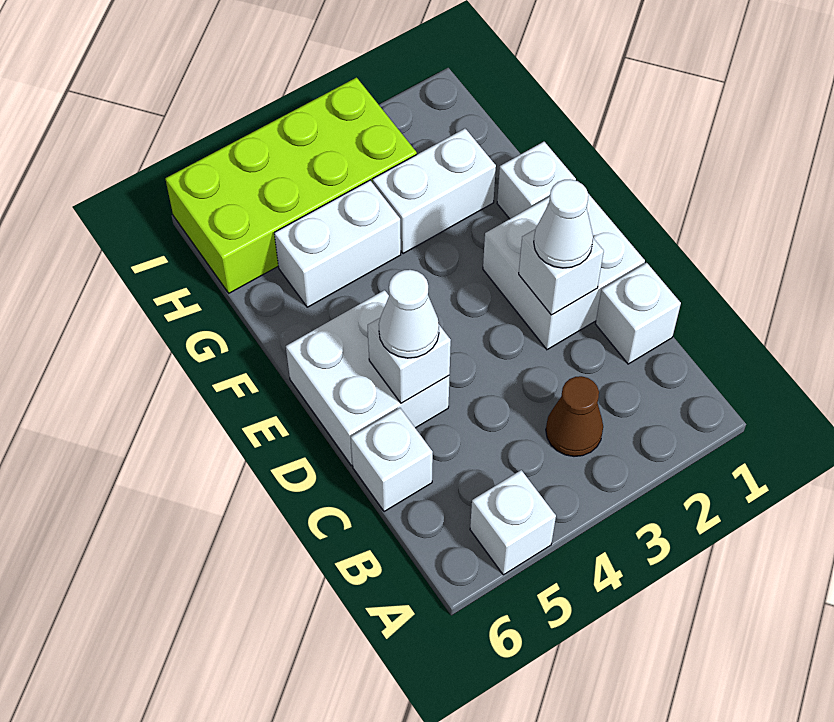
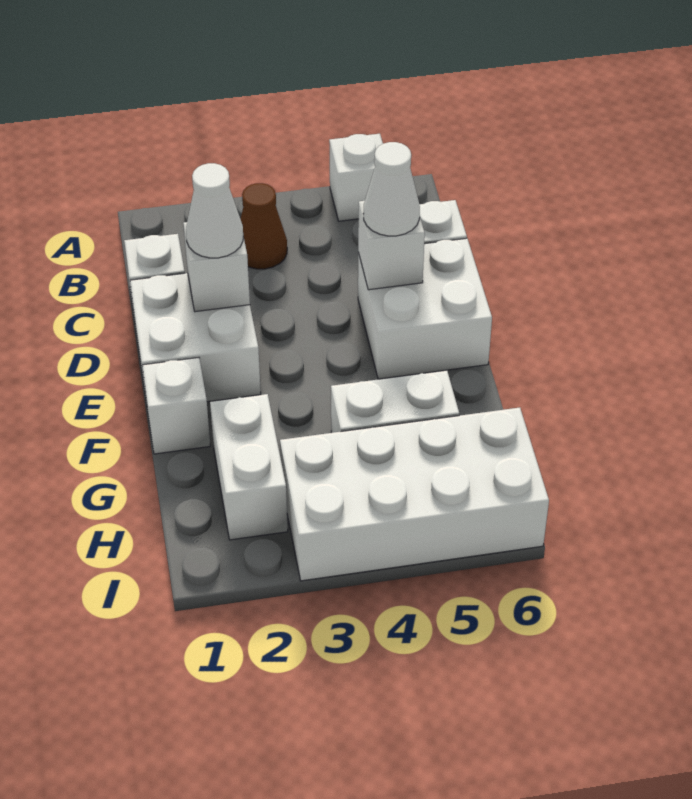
white brick G2:G3 level 1 -> white brick G2:H2 level 1
lime brick H3:I6 level 1 -> white brick H3:I6 level 1

